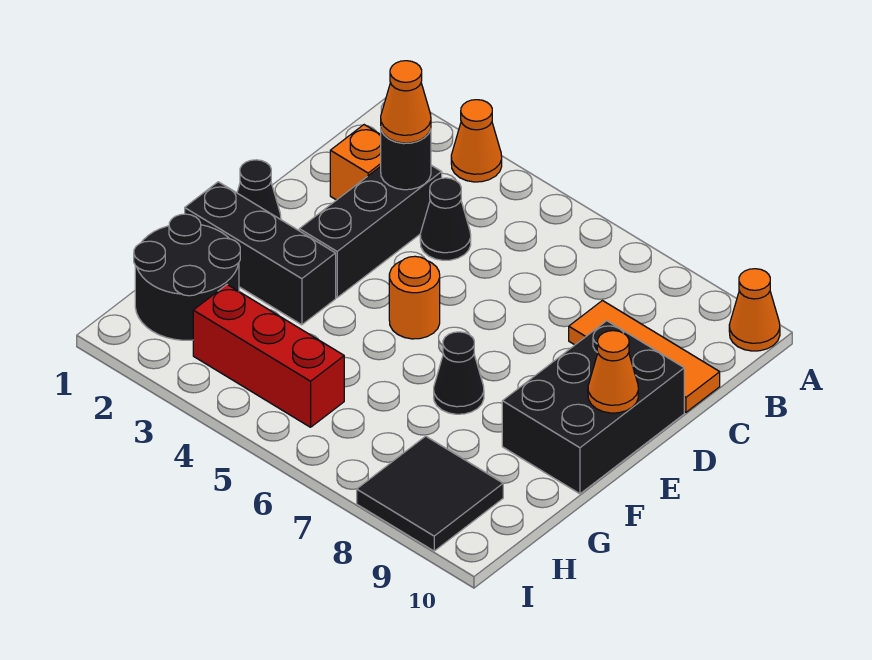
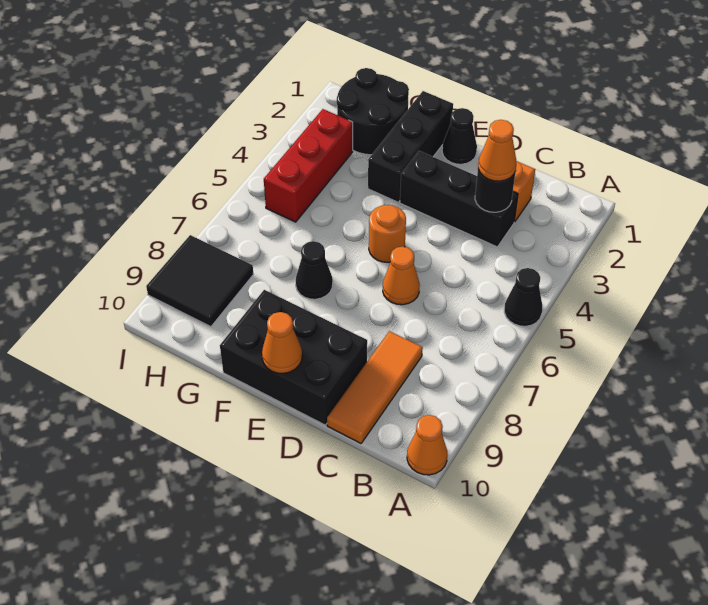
orange cone A3 level 1 -> orange cone D6 level 1
black cone C4 level 1 -> black cone A5 level 1

